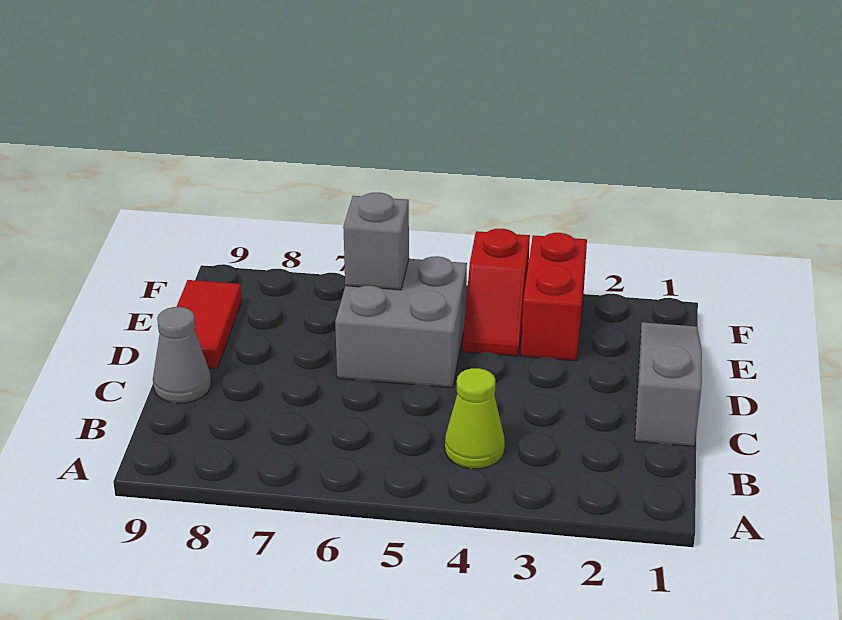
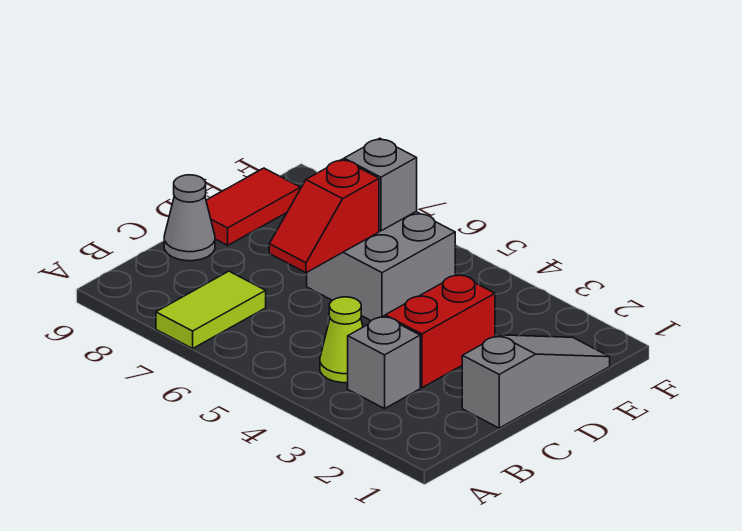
none -> lime tile A7:B7 level 1
none -> grey brick B3 level 1
red brick E3:F3 level 1 -> red brick C3:D3 level 1
red slope E4:F4 level 1 top F -> red slope C6:D6 level 2 top D

